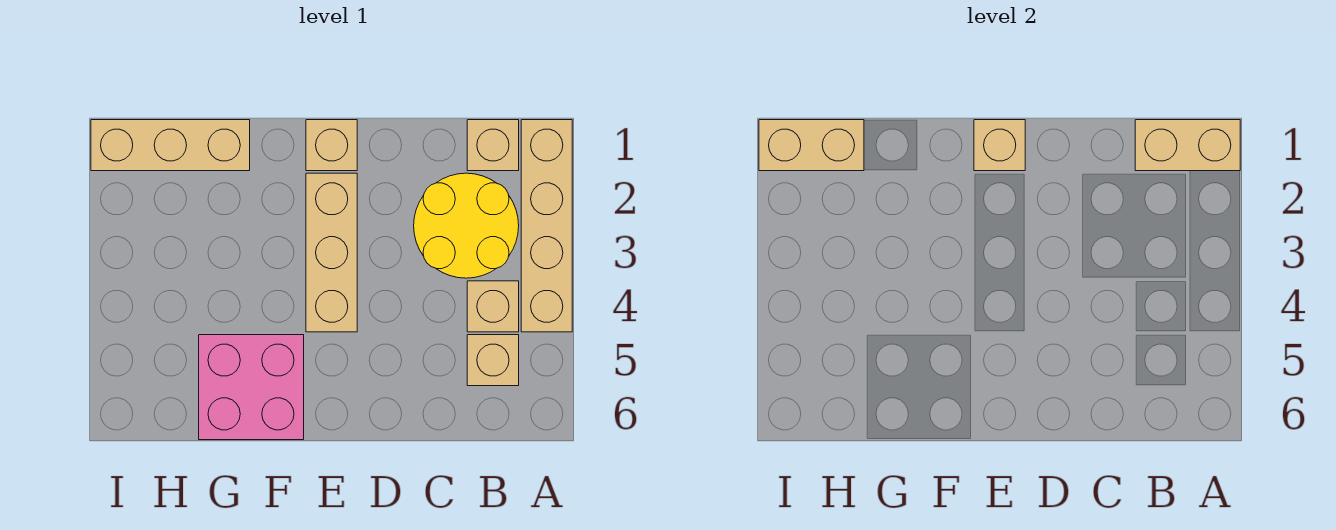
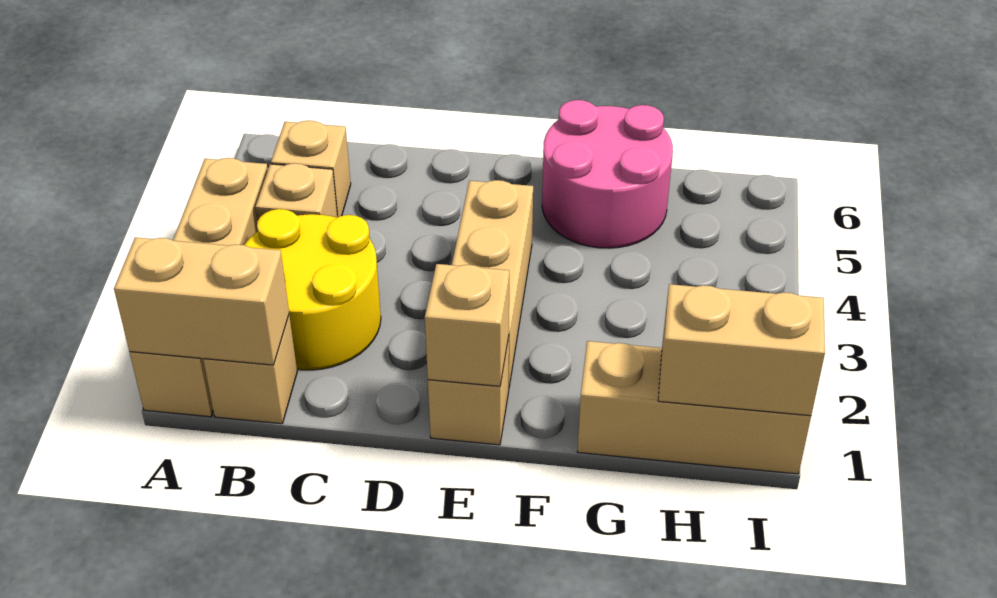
pink brick F5:G6 level 1 -> pink round brick F5:G6 level 1

